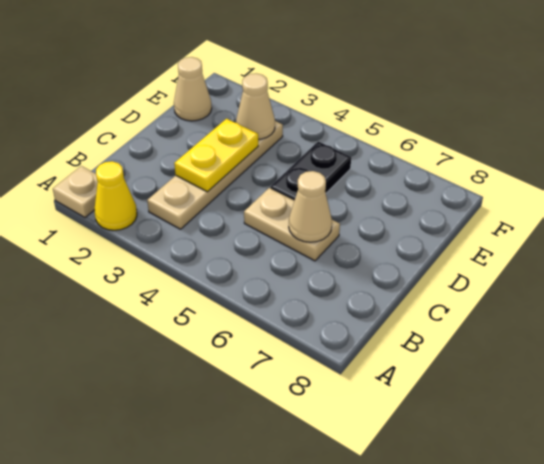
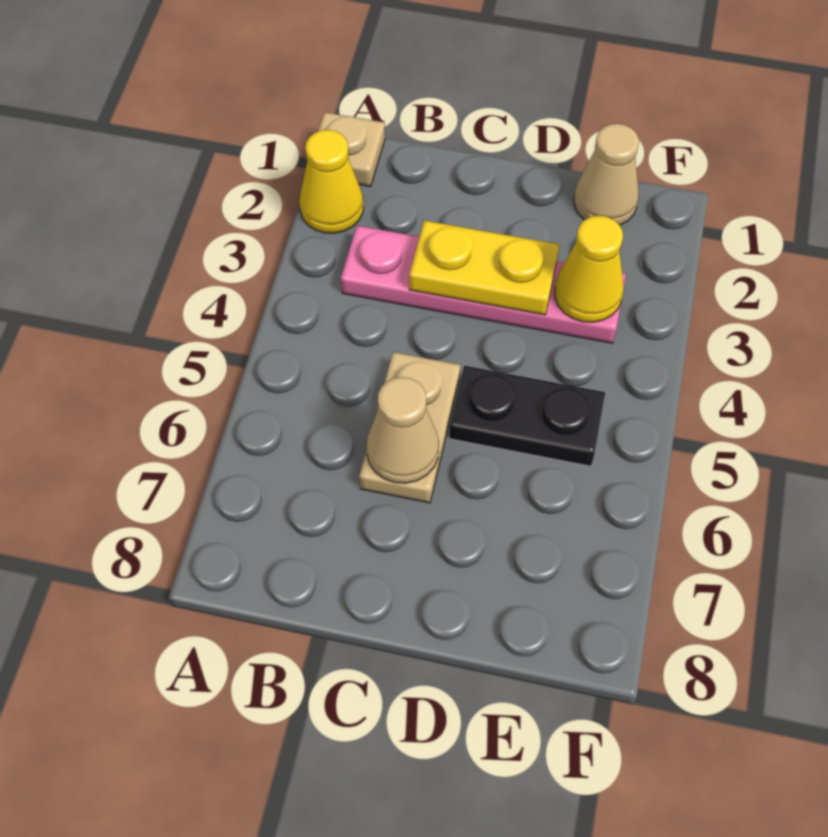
tan plate B3:E3 level 1 -> pink plate B3:E3 level 1
tan cone E3 level 2 -> yellow cone E3 level 2

